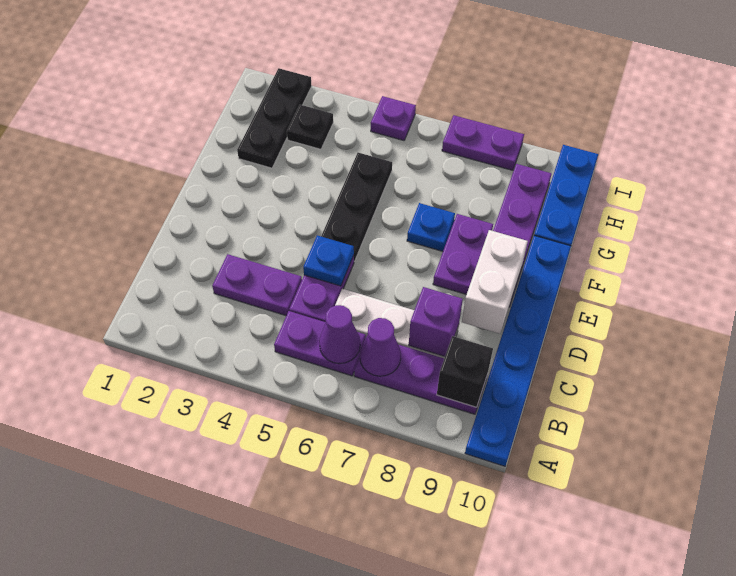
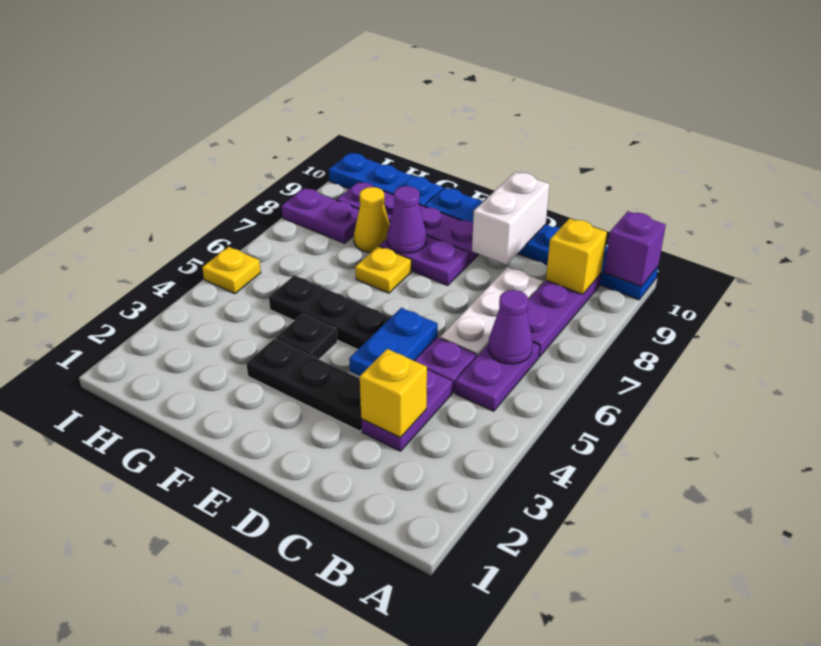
purple cone B7 level 2 -> purple cone F8 level 2
black brick B9 level 2 -> yellow brick B9 level 2
none -> yellow brick C3 level 2
purple brick C8 level 2 -> purple brick A10 level 2
blue plate D5 level 2 -> blue plate D4:D5 level 2
white brick D9:E9 level 2 -> white brick D9:D10 level 2
blue plate F7 level 1 -> yellow plate F7 level 1
black plate G2:I2 level 1 -> black plate D3:F3 level 1
none -> yellow cone G8 level 1
black plate H3 level 1 -> black plate F4 level 1
purple plate I5 level 1 -> yellow plate I5 level 1
purple plate I7:I8 level 1 -> purple plate H8:I8 level 1

